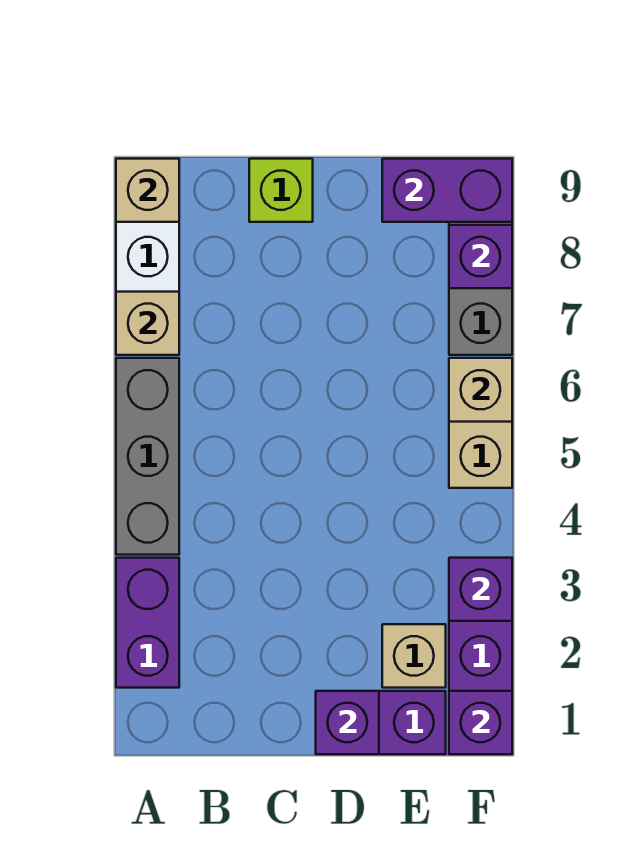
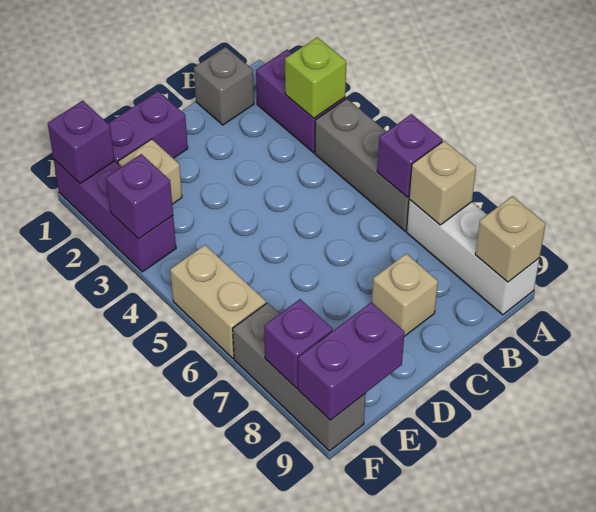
none -> grey brick B1 level 1
lime brick C9 level 1 -> lime brick A3 level 2
purple brick D1 level 2 -> purple brick A6 level 2
tan brick F6 level 2 -> tan brick C8 level 1

